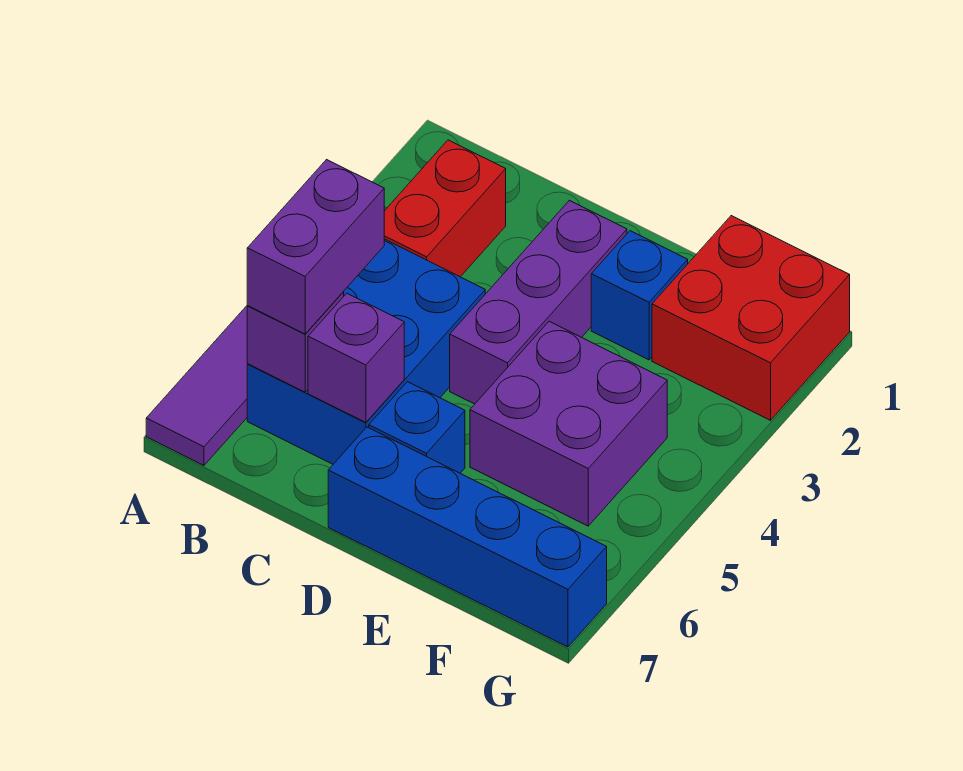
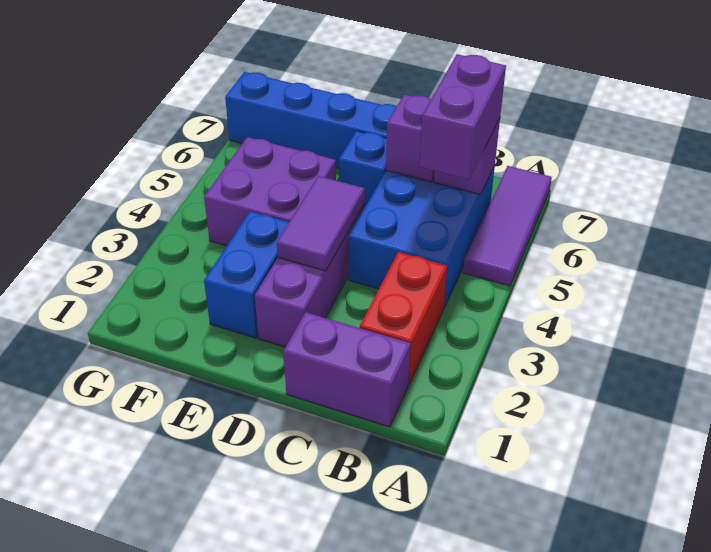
none -> purple brick B1:C1 level 1
none -> purple tile D3:D4 level 2
blue brick E2 level 1 -> blue brick E2:E3 level 1
red brick F1:G2 level 1 -> none

